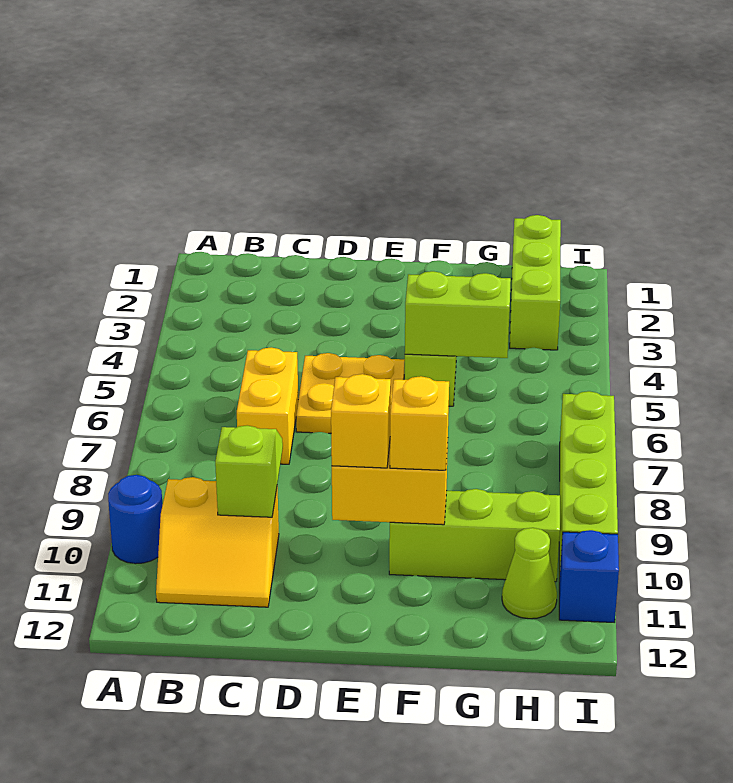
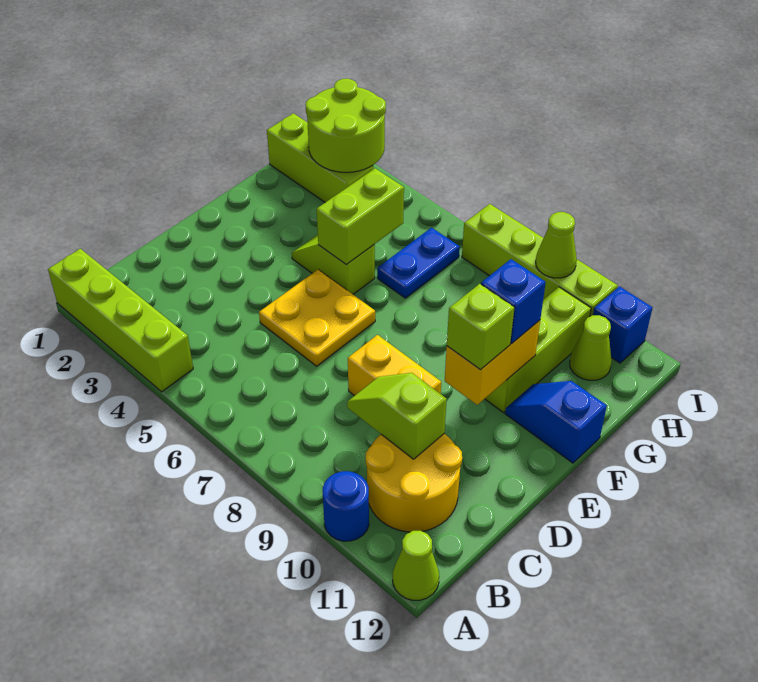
none -> lime brick A1:A4 level 1
none -> lime cone A12 level 1
yellow slope B10:C11 level 1 top 10 -> yellow round brick B10:C11 level 1
yellow brick C6:C7 level 1 -> yellow brick D8:D9 level 1
yellow brick E10 level 3 -> lime brick E10 level 3
yellow brick F10 level 3 -> blue brick F10 level 3
none -> blue slope F11:F12 level 1 top 12
none -> blue plate G6:H6 level 1
none -> lime round brick H2:I3 level 2
none -> lime cone I9 level 2

